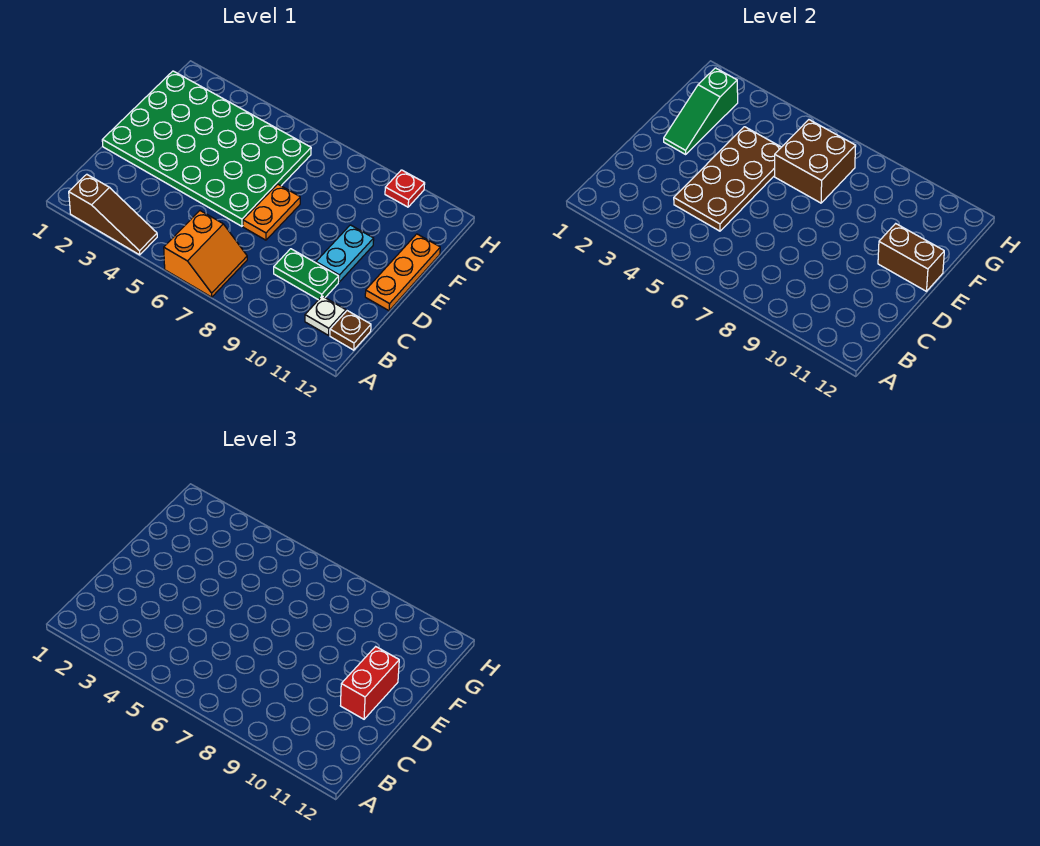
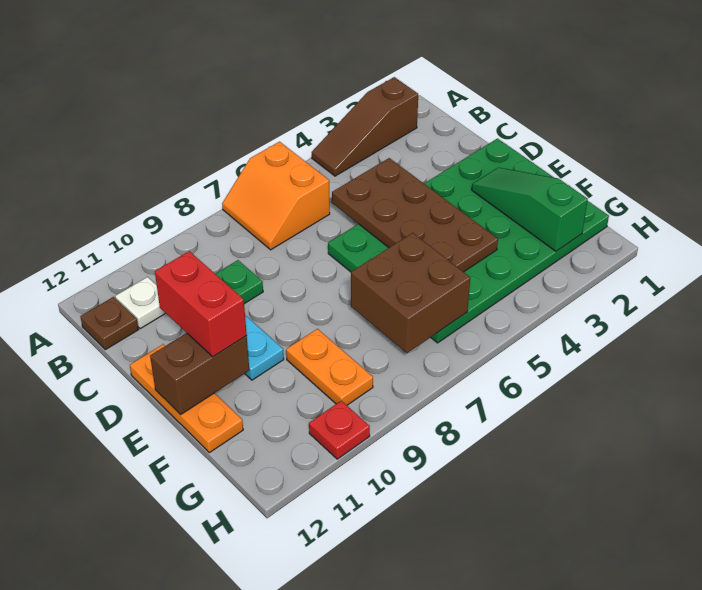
orange plate D7:E7 level 1 -> orange plate F9:G9 level 1

